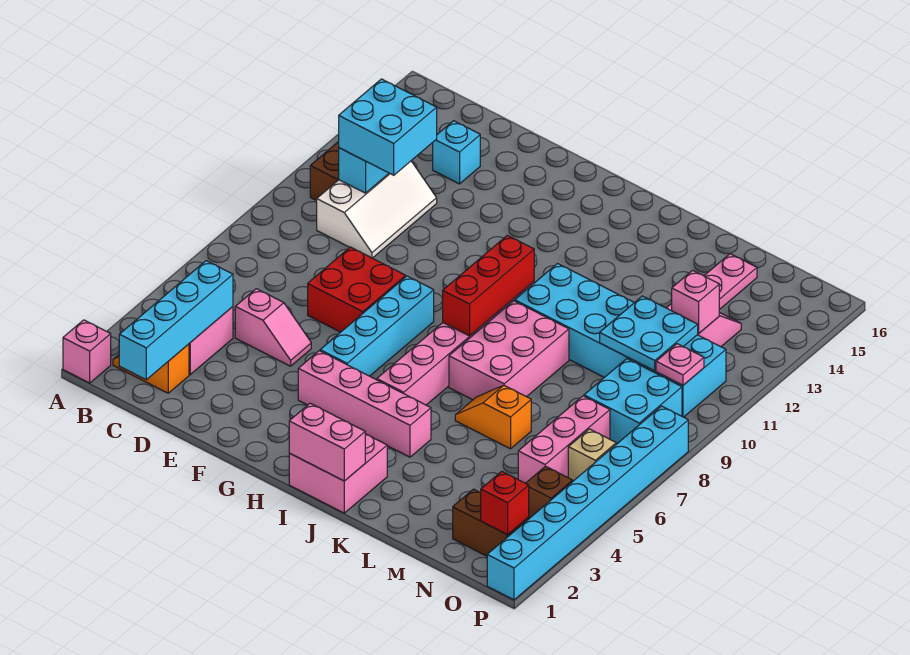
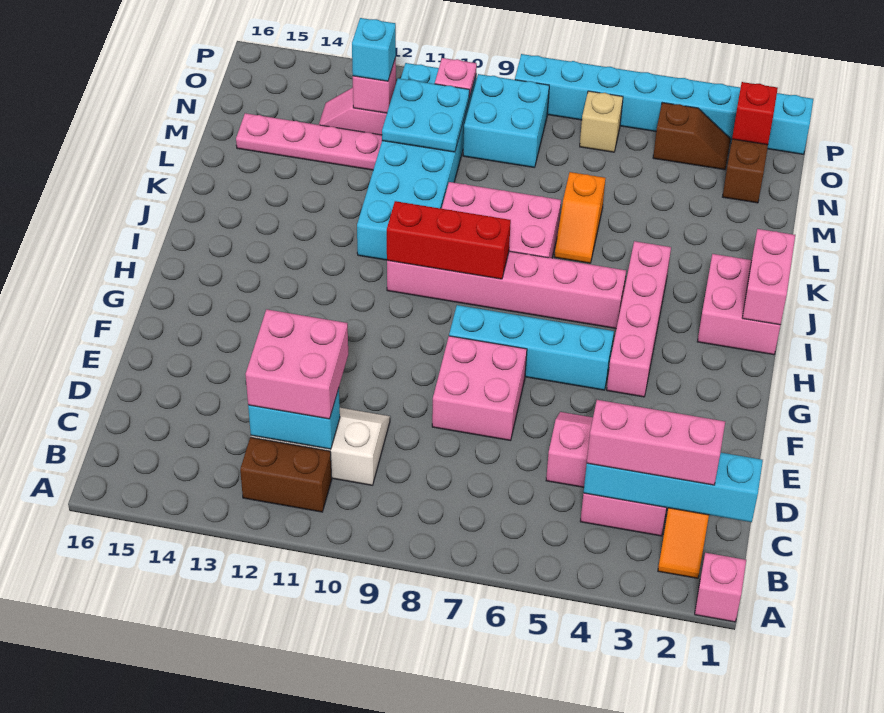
cyan brick C11:D12 level 3 -> pink brick C11:D12 level 3
cyan brick D14 level 1 -> cyan brick N12 level 3
red brick E7:F8 level 1 -> pink brick E7:F8 level 1
pink brick N5:N7 level 1 -> pink brick C2:C4 level 3

